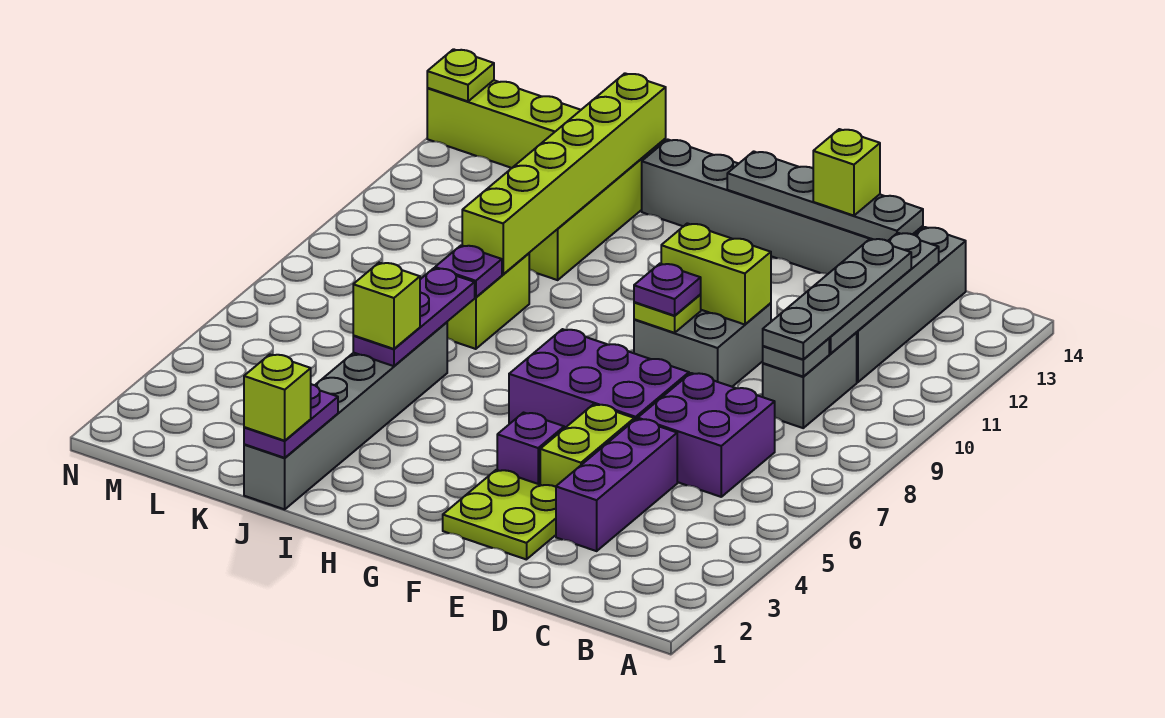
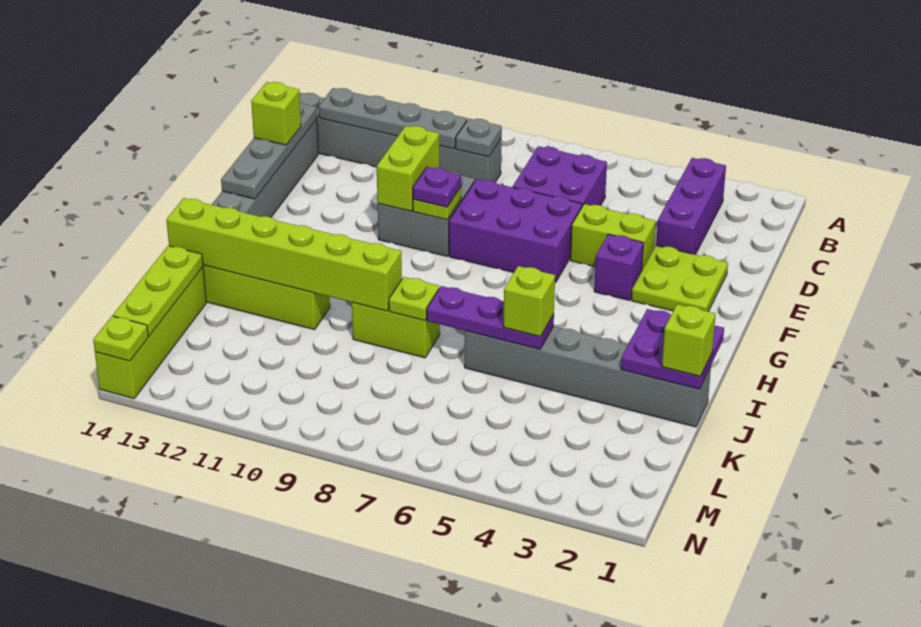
grey plate C9:C12 level 3 -> none
purple brick D3:D5 level 1 -> purple brick B3:D3 level 1
purple brick E6:G7 level 1 -> purple brick E6:F8 level 1
purple plate J1:J2 level 2 -> purple plate I1:J2 level 2
purple plate J8 level 2 -> lime plate J8 level 2
none -> lime plate K14:M14 level 2

